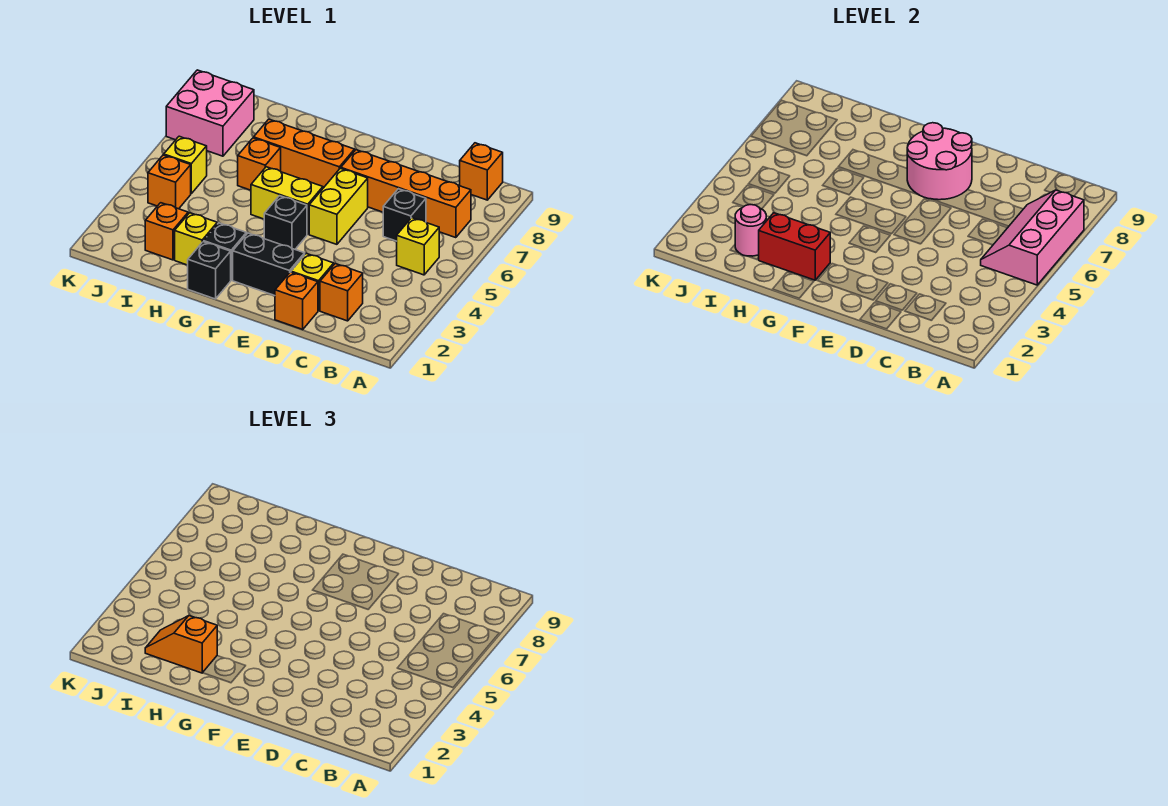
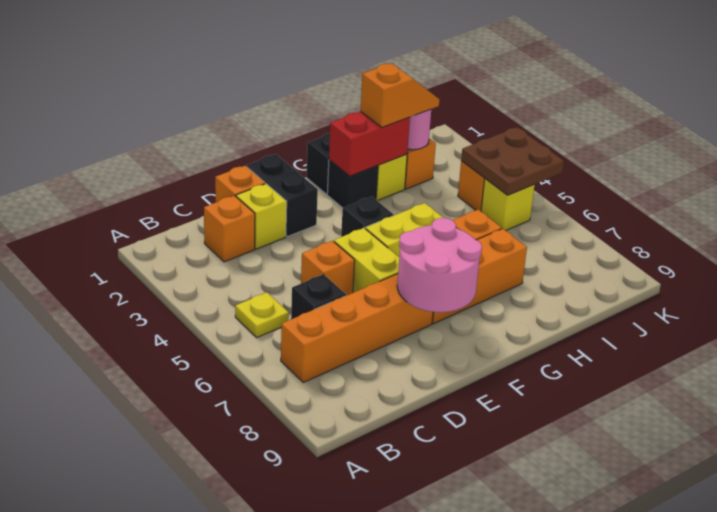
pink slope A5:B7 level 2 top A -> none
yellow brick B5 level 1 -> yellow plate B5 level 1
orange brick B9 level 1 -> orange brick D5 level 1
black brick E2:F2 level 1 -> black brick E1:E2 level 1
none -> brown plate J4:K5 level 2
pink brick J7:K8 level 1 -> none

